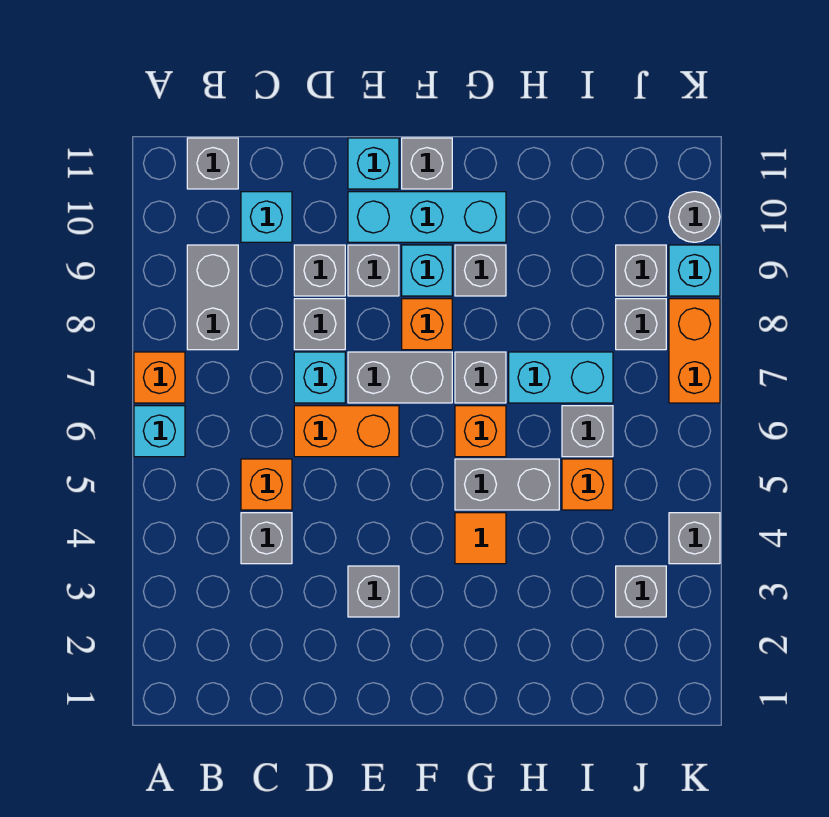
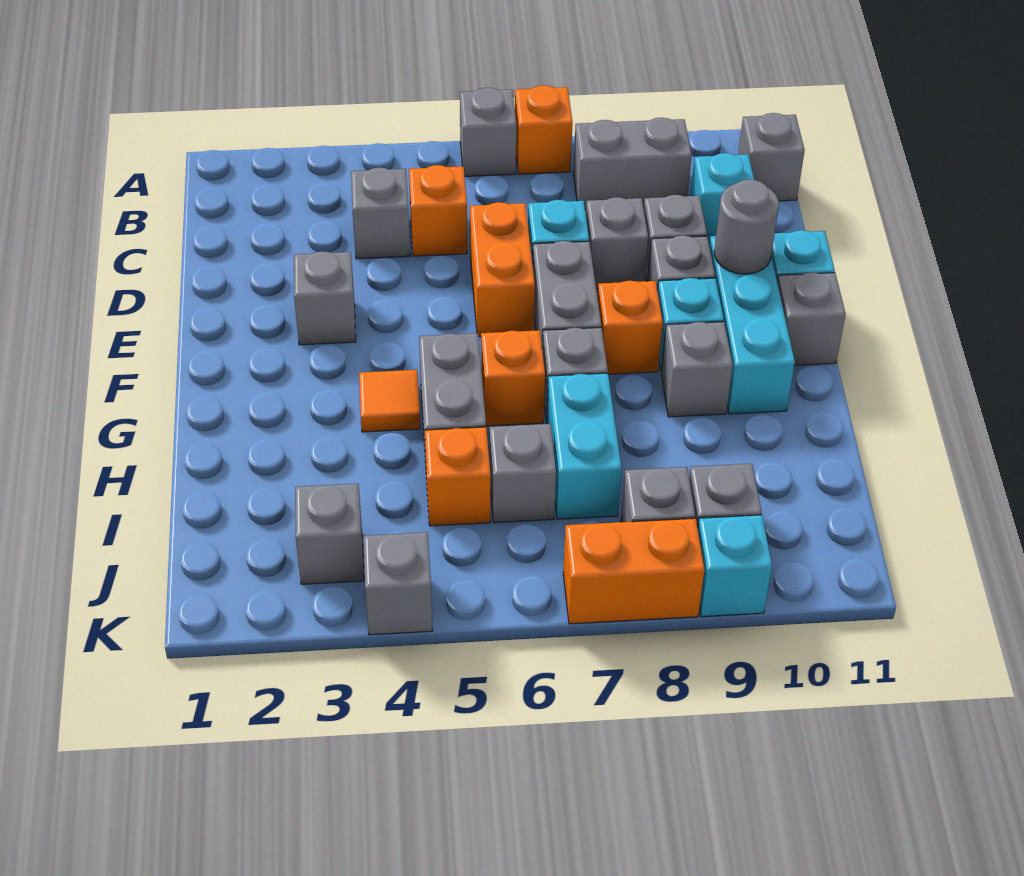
cyan brick A6 level 1 -> grey brick A6 level 1
grey round brick K10 level 1 -> grey round brick E10 level 2

